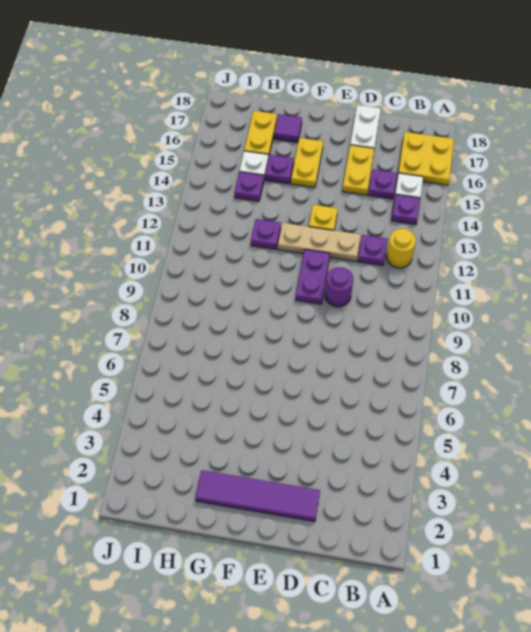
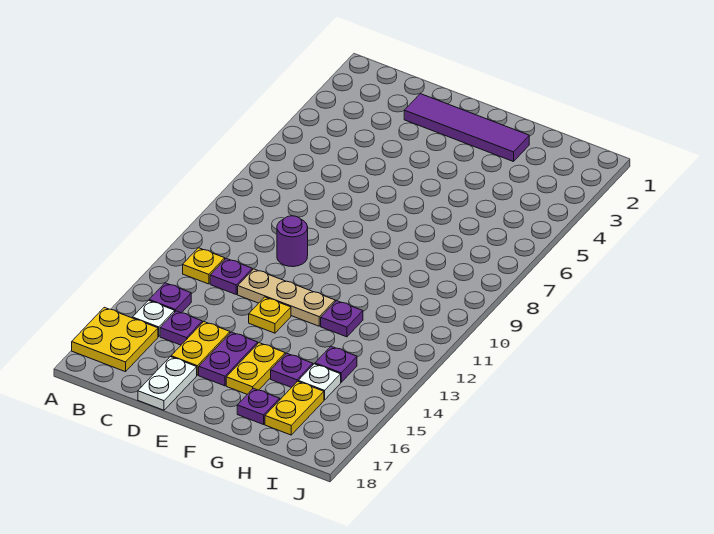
yellow round brick B12 level 1 -> yellow plate B12 level 1
purple plate E10:E11 level 1 -> purple plate E15:E16 level 1
purple tile G17 level 1 -> purple plate G17 level 1

